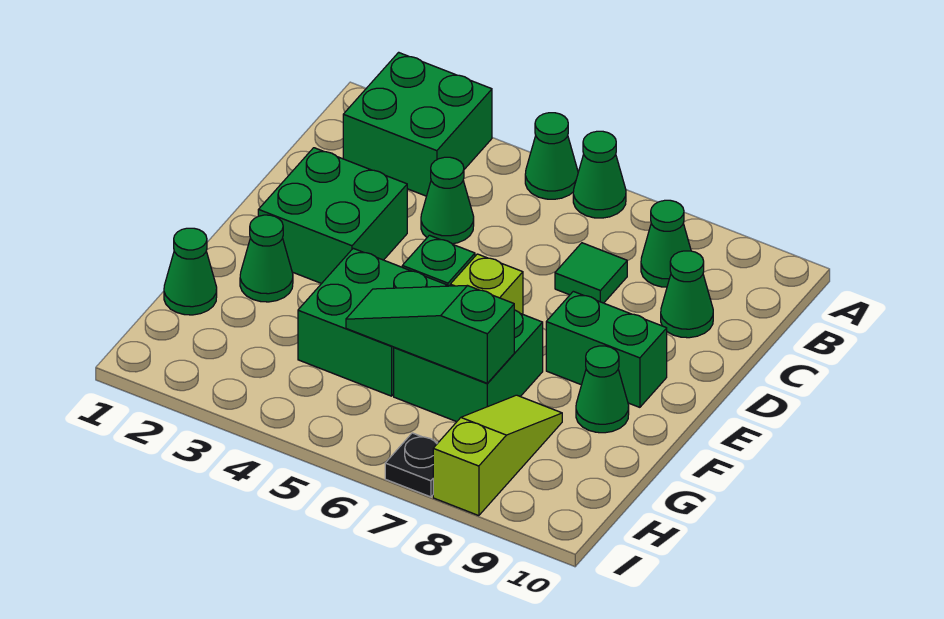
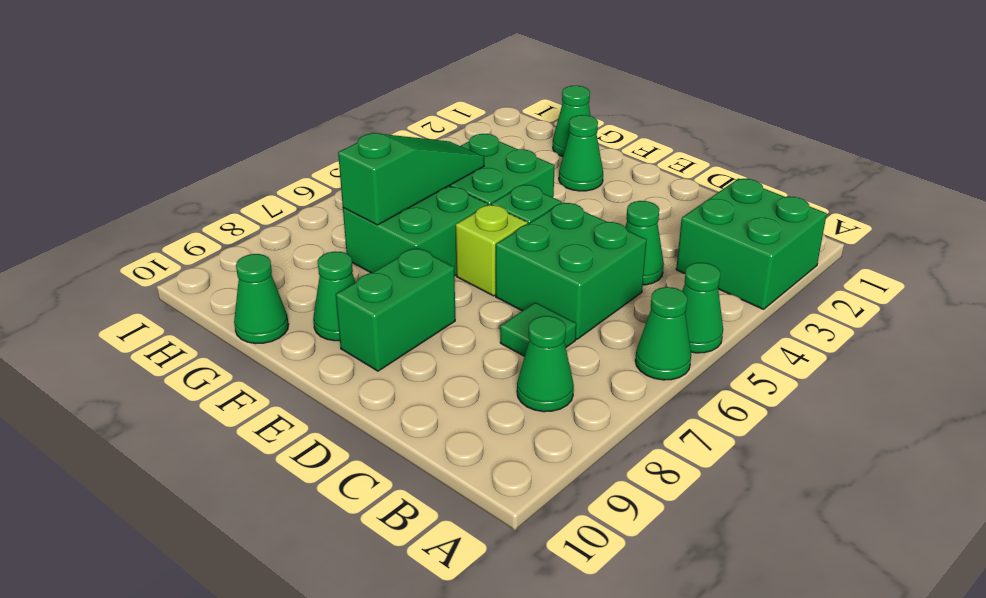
green cone C9 level 1 -> green cone G10 level 1
green brick D2:E3 level 1 -> green brick C5:D6 level 1
lime slope G8:I8 level 1 top I -> none
black plate I7 level 1 -> none

